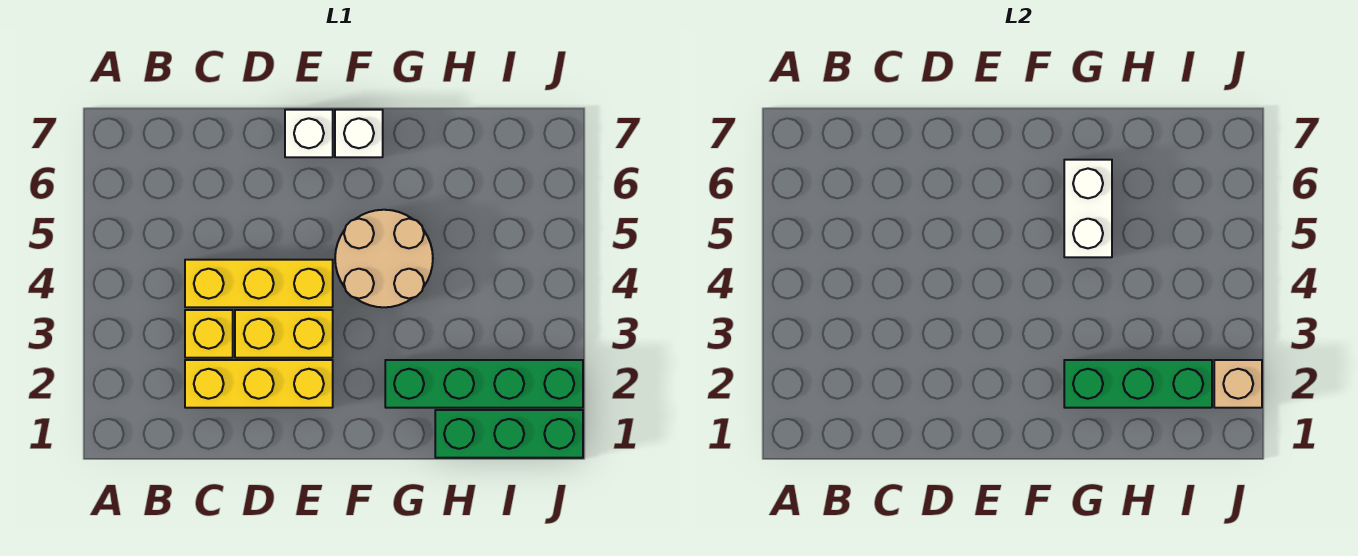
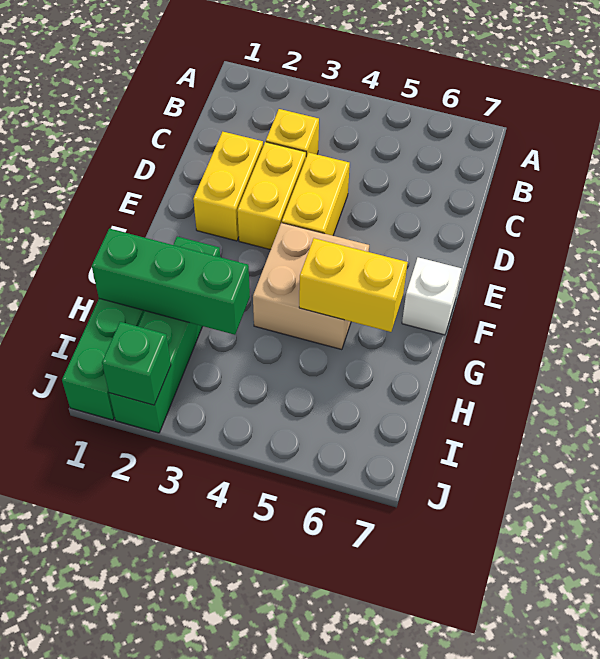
yellow brick C2:E2 level 1 -> yellow brick D2:E2 level 1
yellow brick C4:E4 level 1 -> yellow brick D4:E4 level 1
white brick E7 level 1 -> none
tan round brick F4:G5 level 1 -> tan brick F4:G5 level 1
green brick G2:I2 level 2 -> green brick H1:H3 level 2
white brick G5:G6 level 2 -> yellow brick G5:G6 level 2
tan brick J2 level 2 -> green brick J2 level 2

